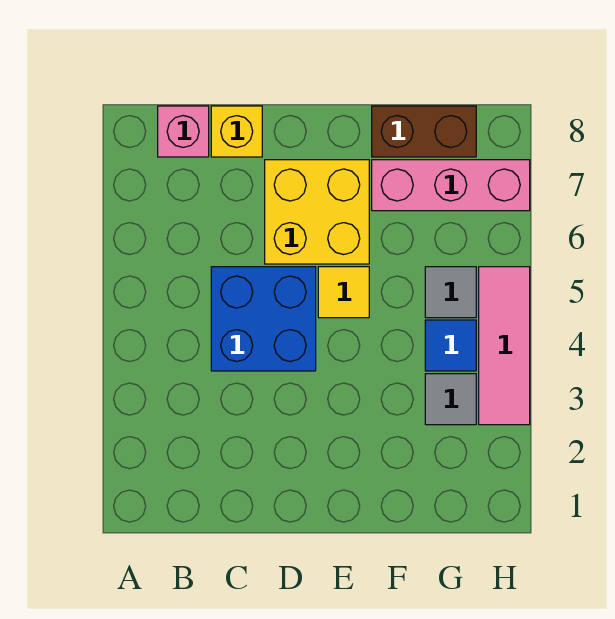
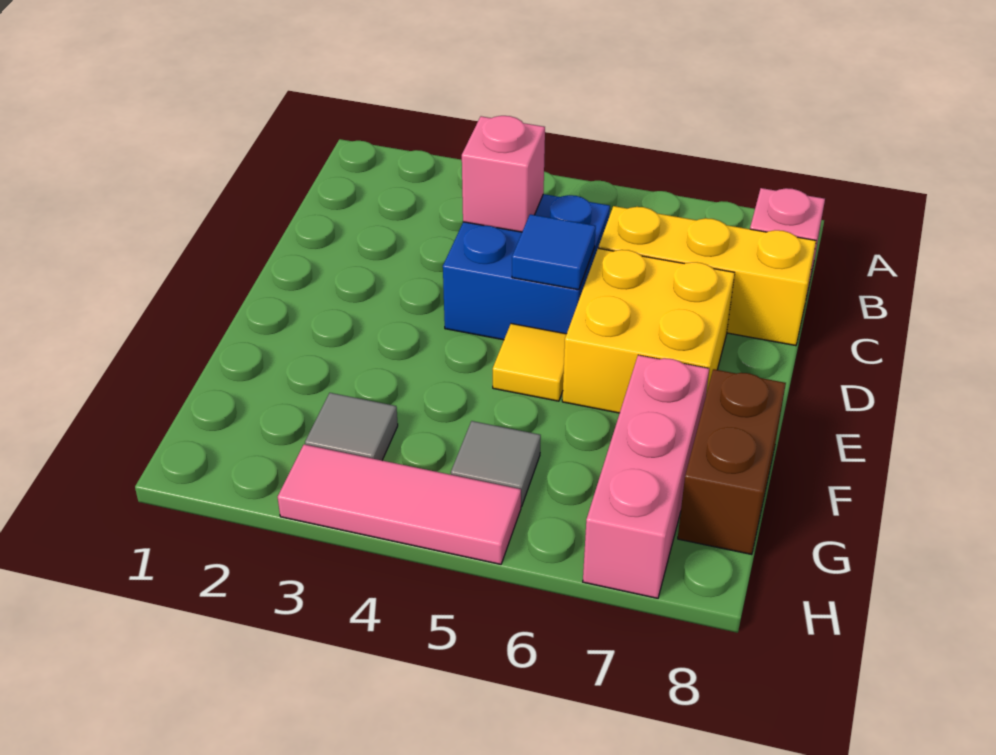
none -> pink brick C4 level 2
yellow brick C8 level 1 -> yellow brick C6:C8 level 1
blue tile G4 level 1 -> blue tile D5 level 2

